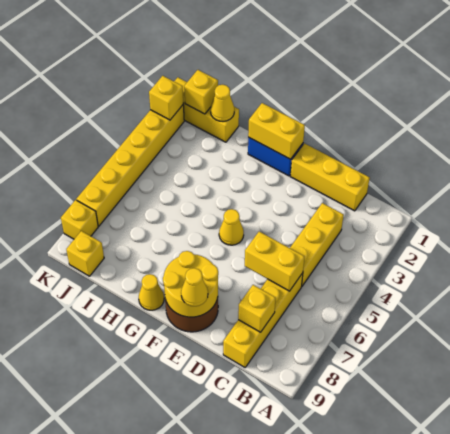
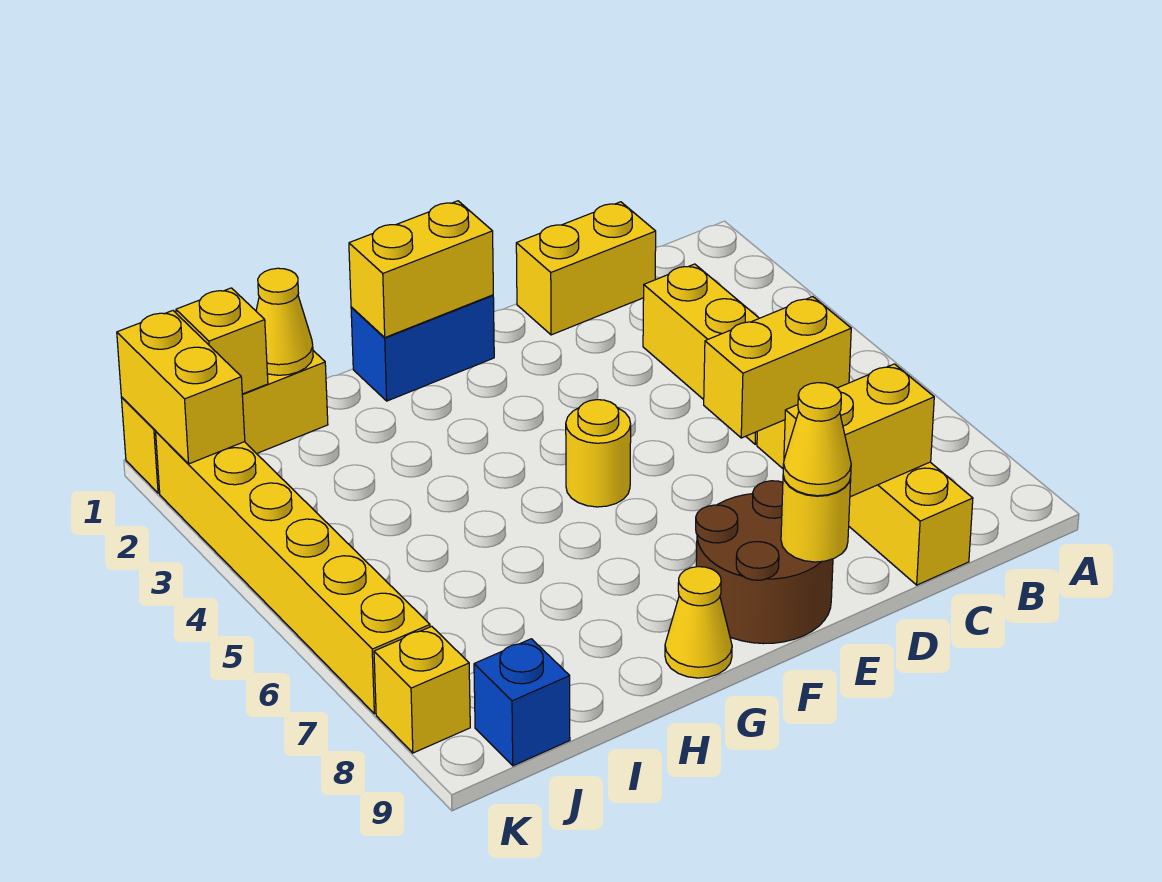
yellow brick C1:E1 level 1 -> yellow brick C1:D1 level 1
yellow brick C8 level 2 -> yellow brick C8:D8 level 2
yellow round brick E8:F9 level 2 -> yellow round brick E9 level 2
yellow cone F5 level 1 -> yellow round brick F5 level 1
yellow brick J9 level 1 -> blue brick J9 level 1
yellow brick K2 level 2 -> yellow brick K1:K2 level 2

